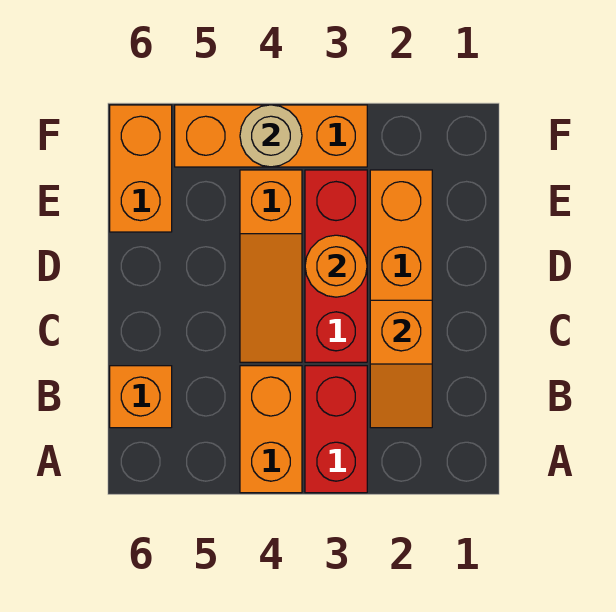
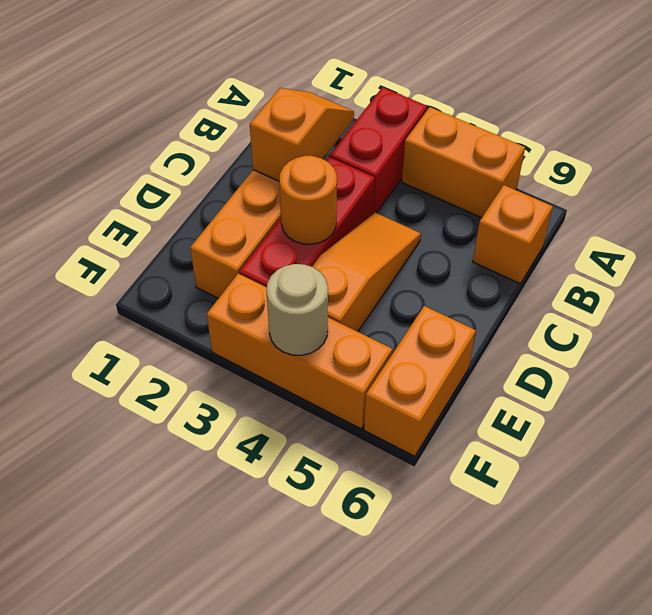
orange brick A4:B4 level 1 -> orange brick A4:A5 level 1

